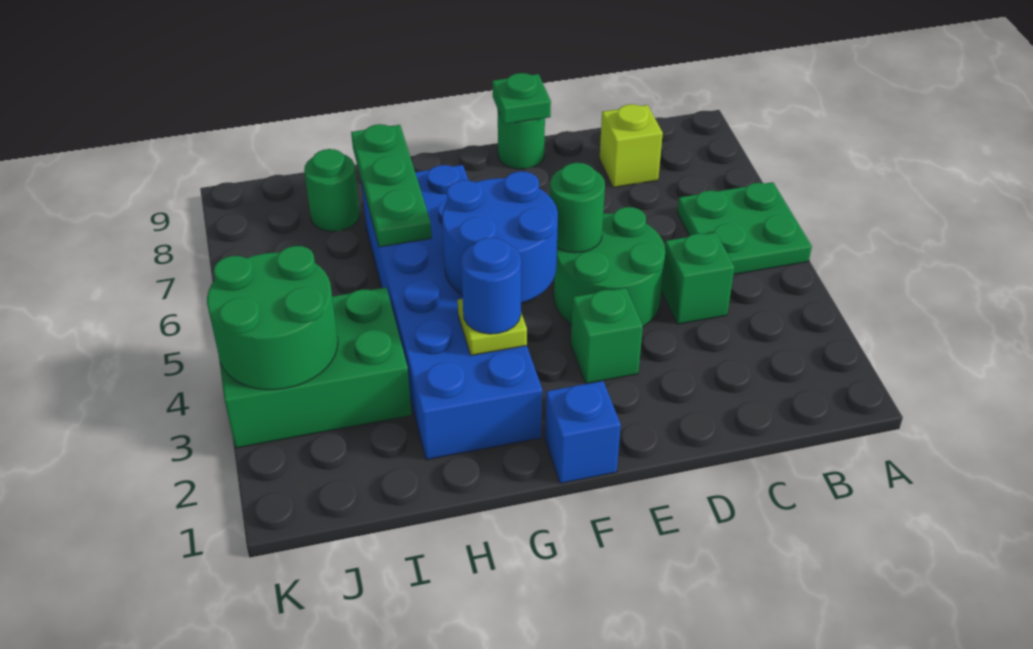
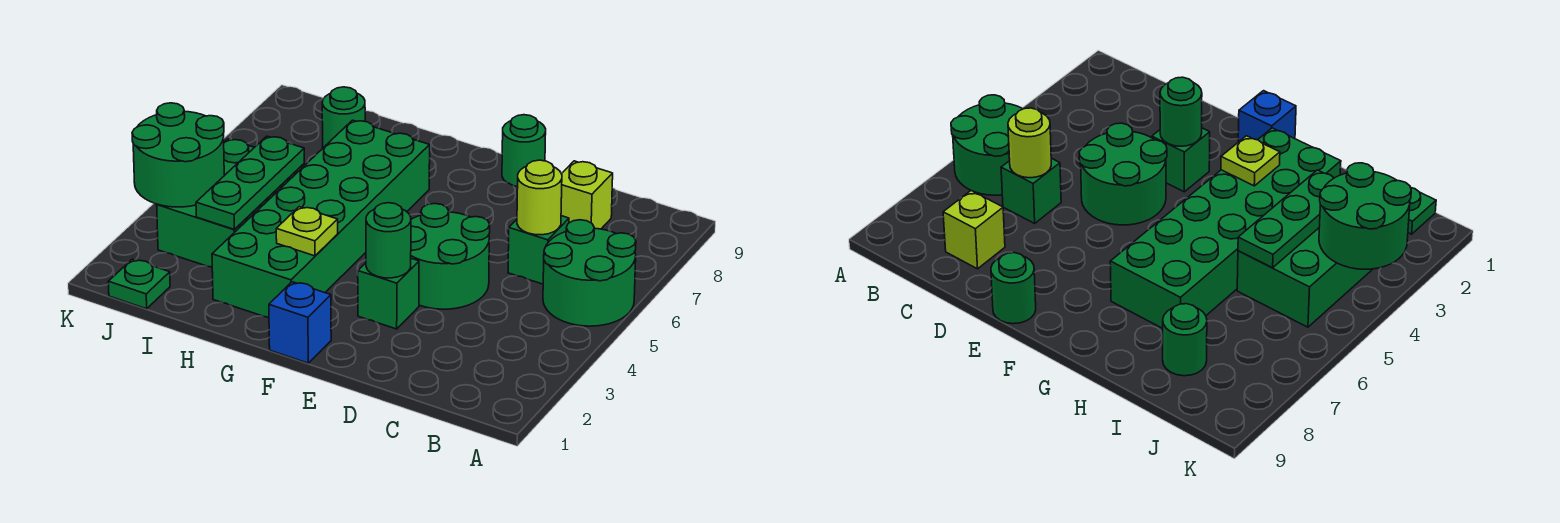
green plate A5:B6 level 1 -> green round brick A5:B6 level 1
green brick C4 level 1 -> green brick C6 level 1
none -> lime round brick C6 level 2
green round brick E5 level 2 -> green round brick E3 level 2
green plate E9 level 2 -> green plate J1 level 1
blue round brick F4:G5 level 2 -> none
blue brick G2:H7 level 1 -> green brick G2:H7 level 1
blue round brick G3 level 3 -> none
green plate H6:H8 level 2 -> green plate I3:I5 level 2
green brick I3:K4 level 1 -> green brick I3:J5 level 1

